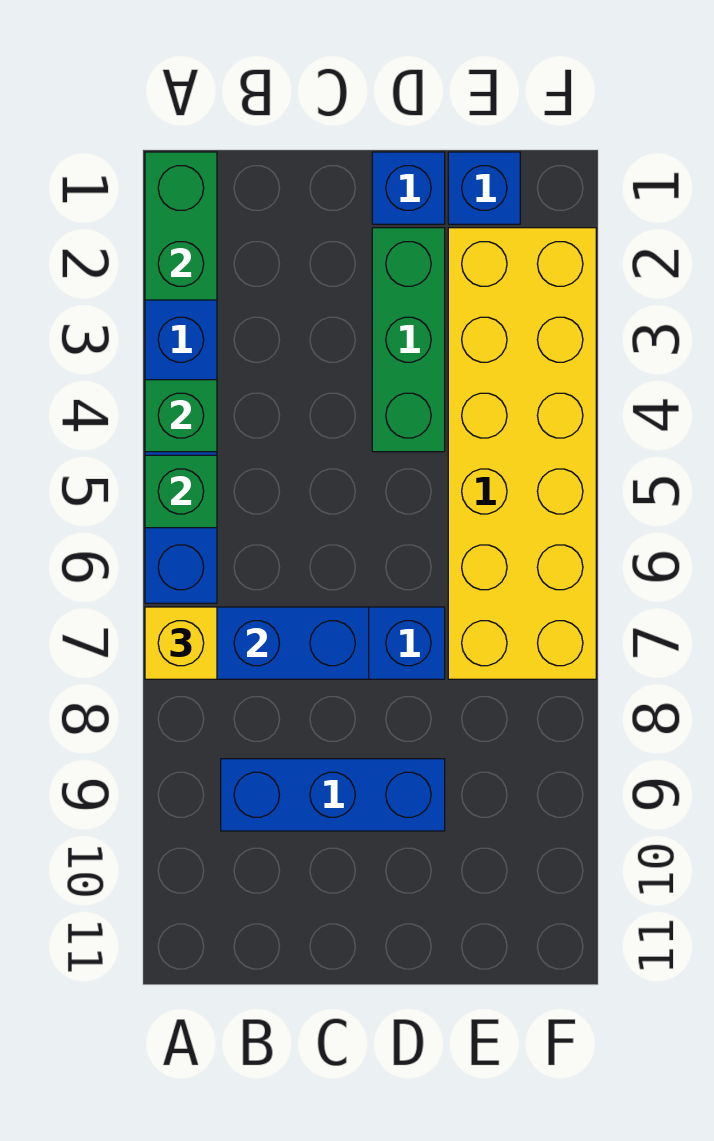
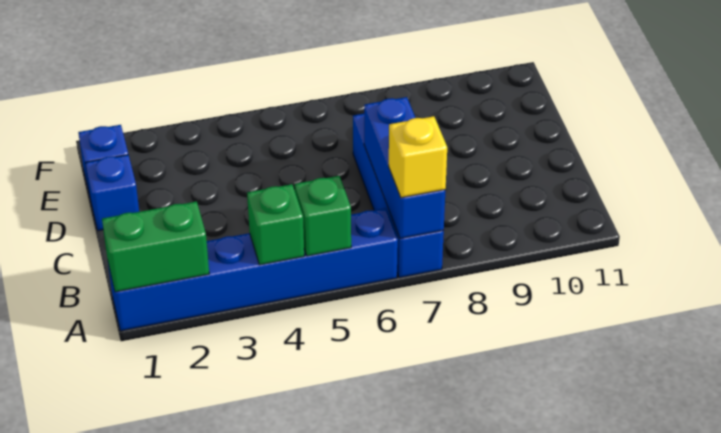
blue brick B9:D9 level 1 -> none
green brick D2:D4 level 1 -> none
yellow brick E2:F7 level 1 -> none

